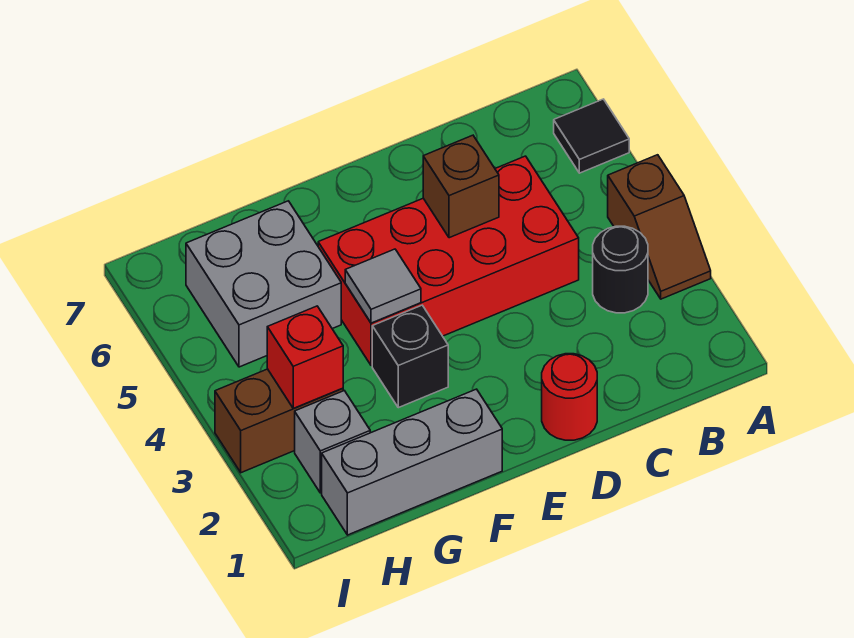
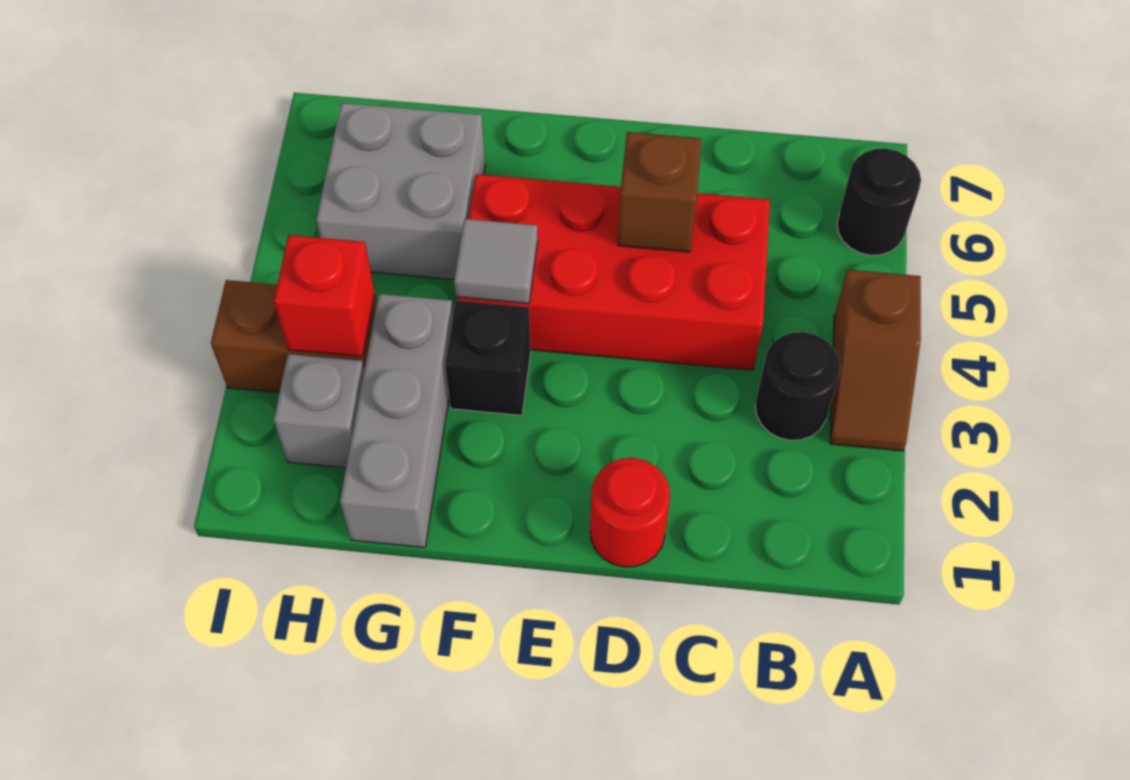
black tile A6 level 1 -> black round brick A6 level 1
grey brick F1:H1 level 1 -> grey brick G1:G3 level 1

